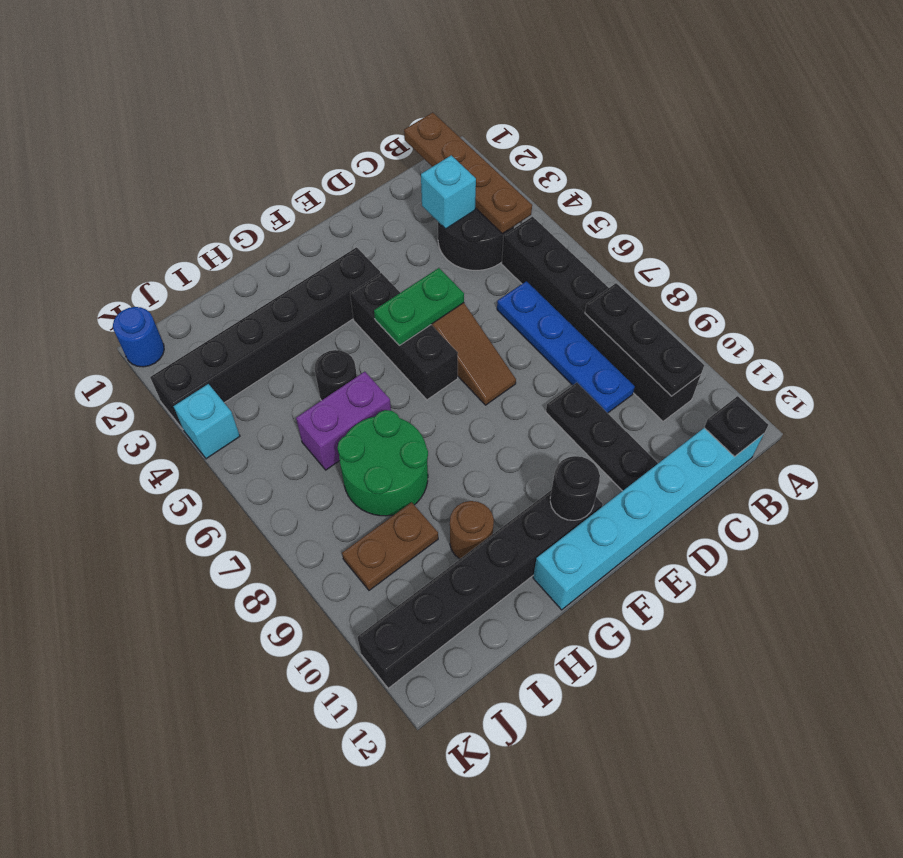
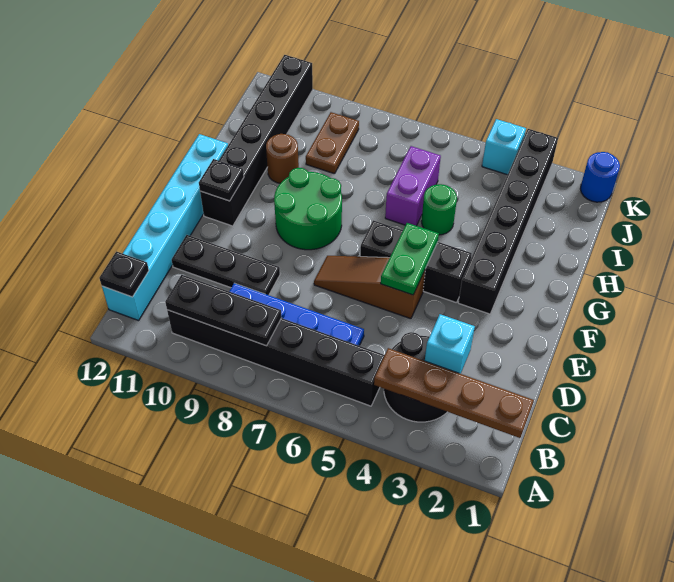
black round brick F11 level 2 -> black plate F11 level 2
black round brick H5 level 1 -> green round brick H5 level 1
green round brick H7:I8 level 1 -> green round brick F8:G9 level 1

